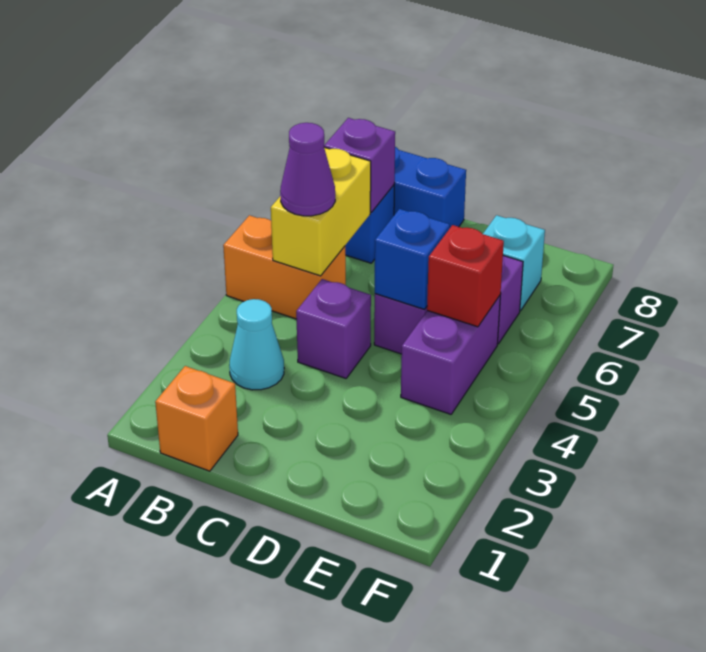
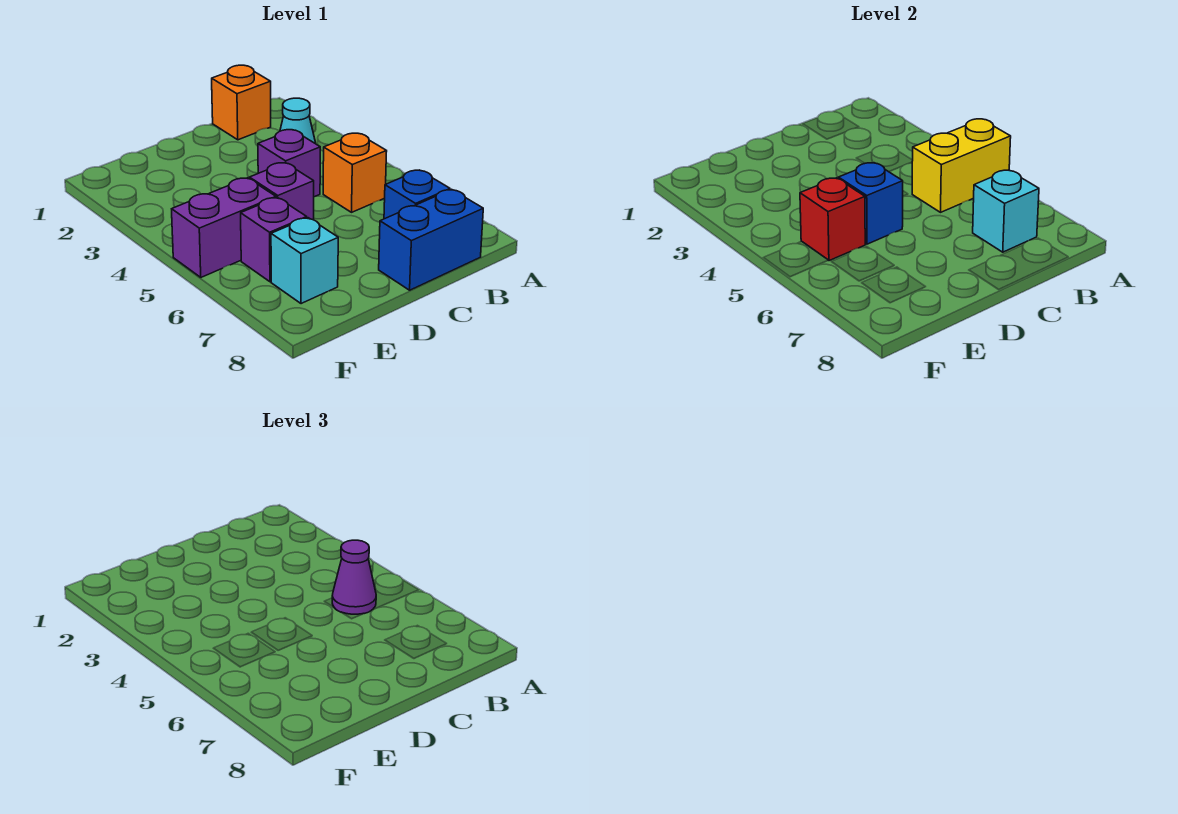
orange brick A5:B5 level 1 -> orange brick B5 level 1
yellow brick B5:B6 level 2 -> yellow brick A5:B5 level 2
purple brick B7 level 2 -> cyan brick B7 level 2
purple brick E4:E5 level 1 -> purple brick E5:F5 level 1

